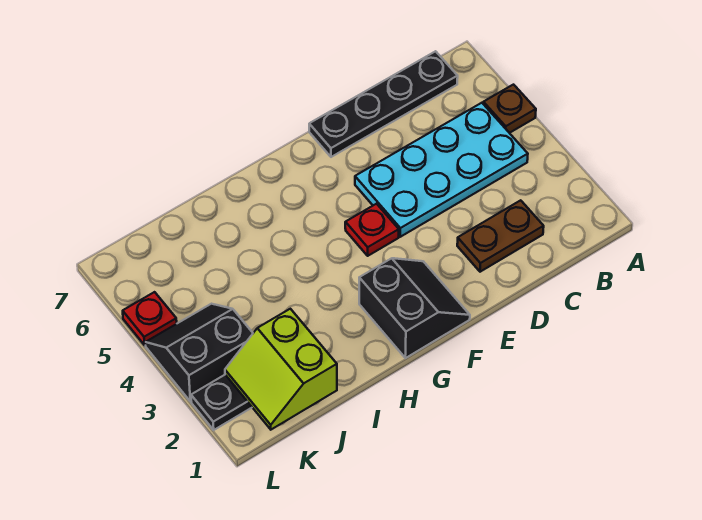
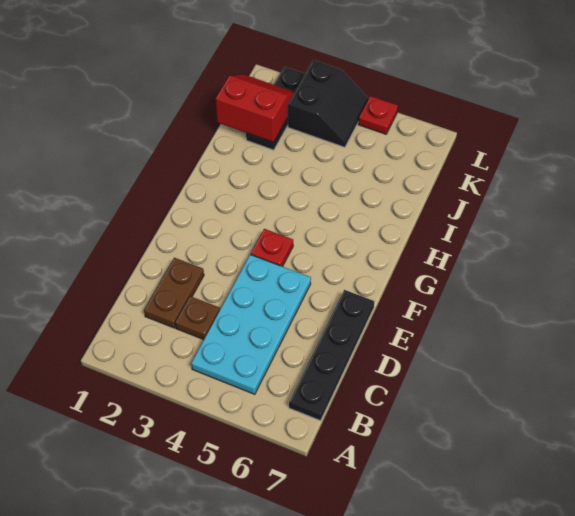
brown plate A5 level 1 -> brown plate C3 level 1
black slope F1:G2 level 1 top G -> none
lime slope J1:K2 level 2 top J -> red slope J1:K2 level 2 top J

